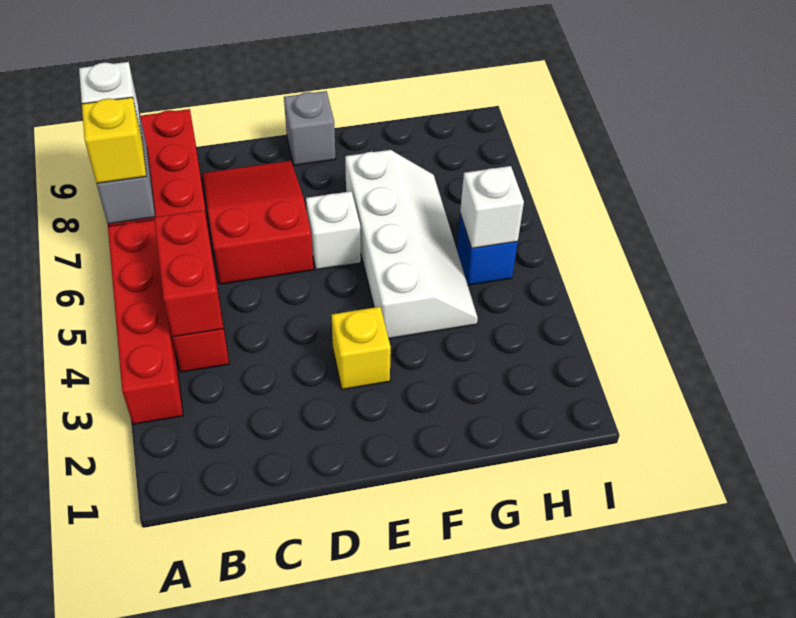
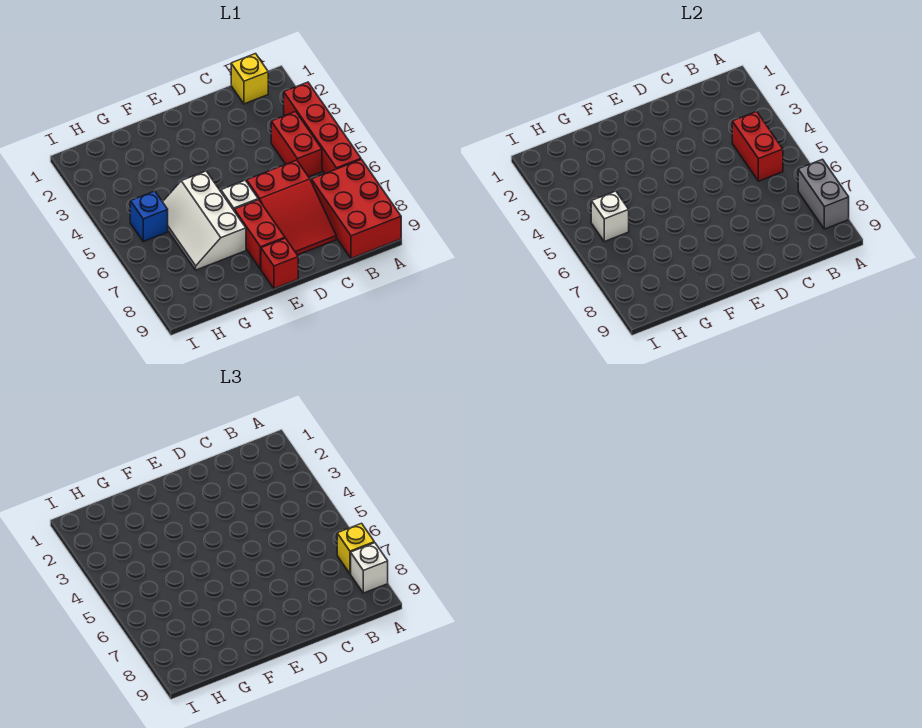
yellow brick E3 level 1 -> yellow brick B1 level 1
none -> red brick E7:E8 level 1
grey brick E9 level 1 -> red brick E9 level 1
white slope F4:G7 level 1 top F -> white slope F5:G7 level 1 top F

